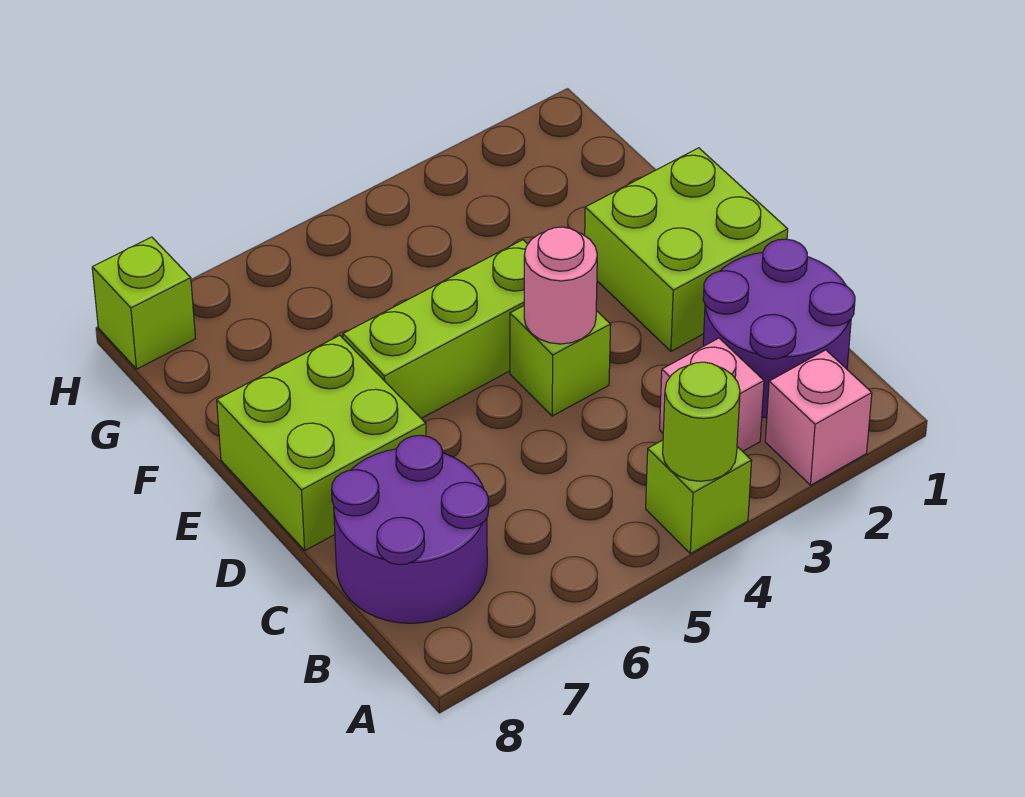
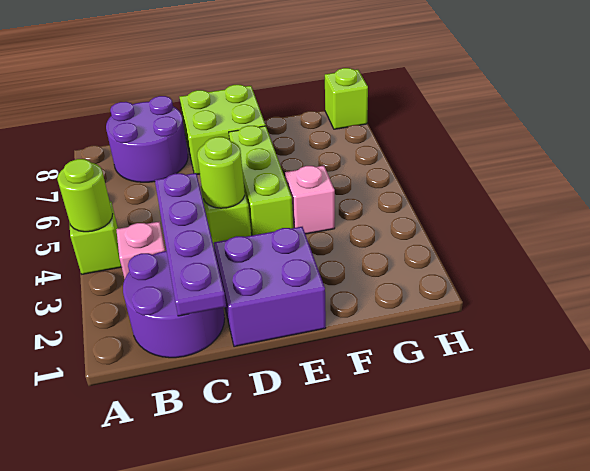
pink brick A2 level 1 -> pink brick F4 level 1
none -> purple plate C1:C4 level 2
lime brick D1:E2 level 1 -> purple brick D1:E2 level 1
pink round brick D4 level 2 -> lime round brick D4 level 2

